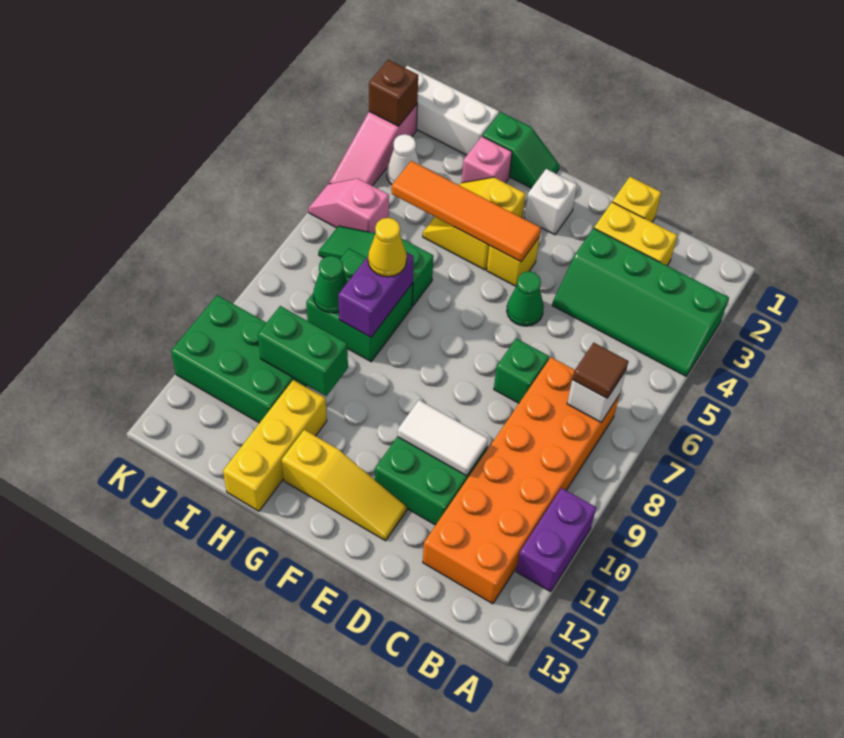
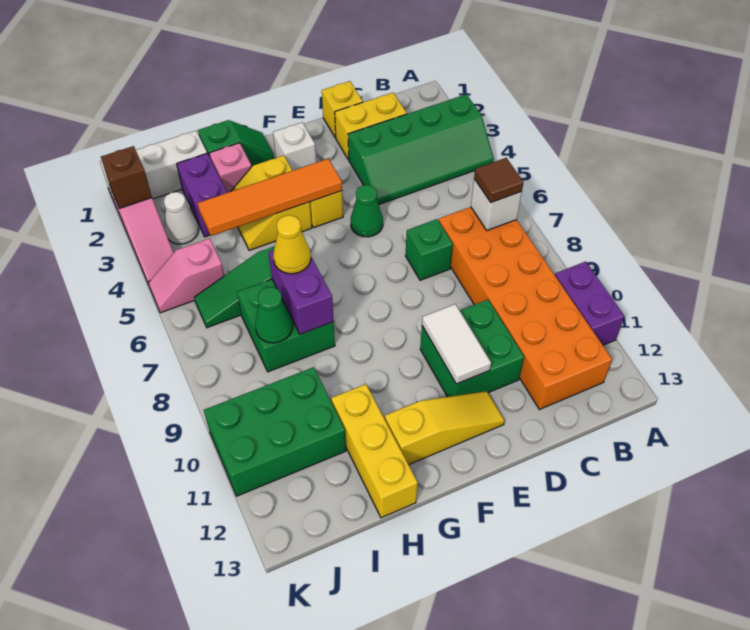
white tile D10:E10 level 2 -> white tile E10:E11 level 2
green brick H10:I10 level 2 -> none
none -> purple brick I2:I3 level 1

